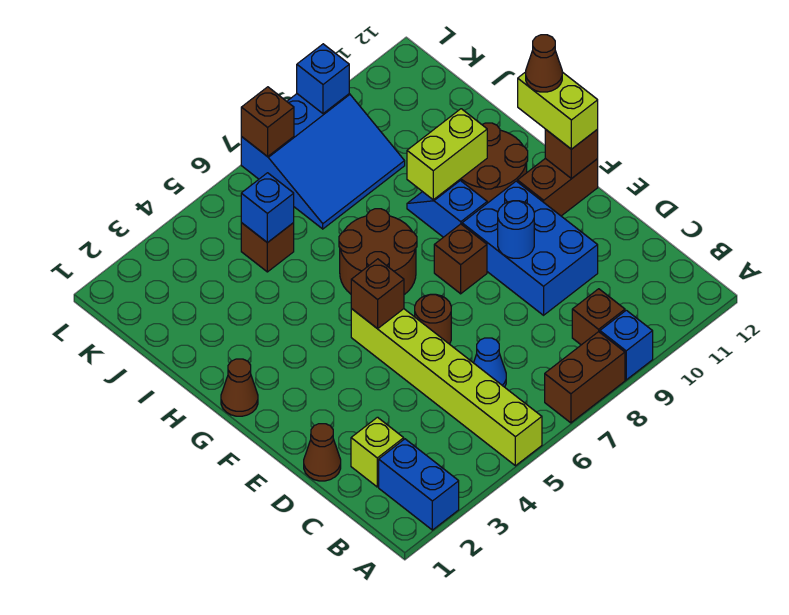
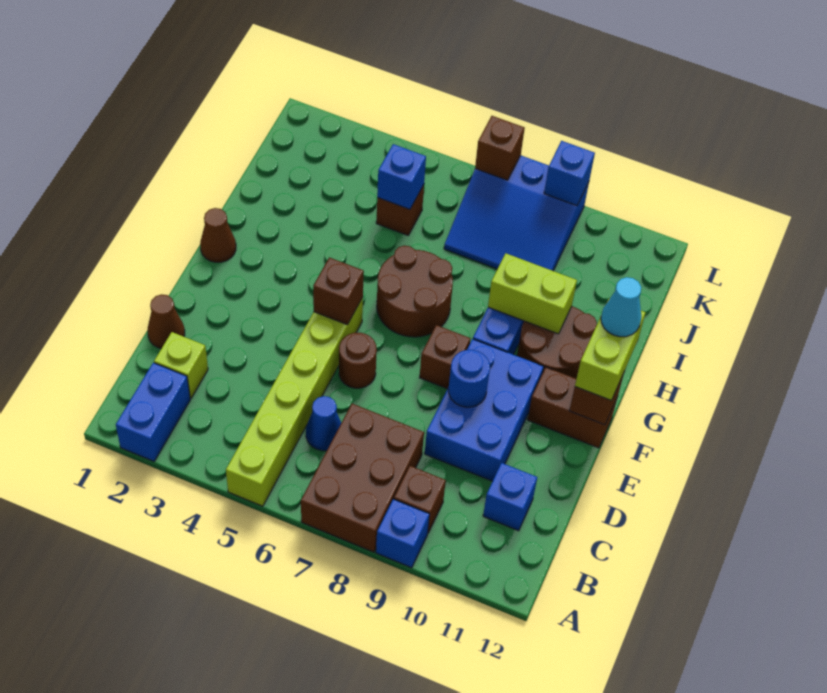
brown brick A7:A8 level 1 -> brown brick A7:C8 level 1
none -> blue brick C11 level 1
brown cone G12 level 4 -> cyan cone G12 level 4

